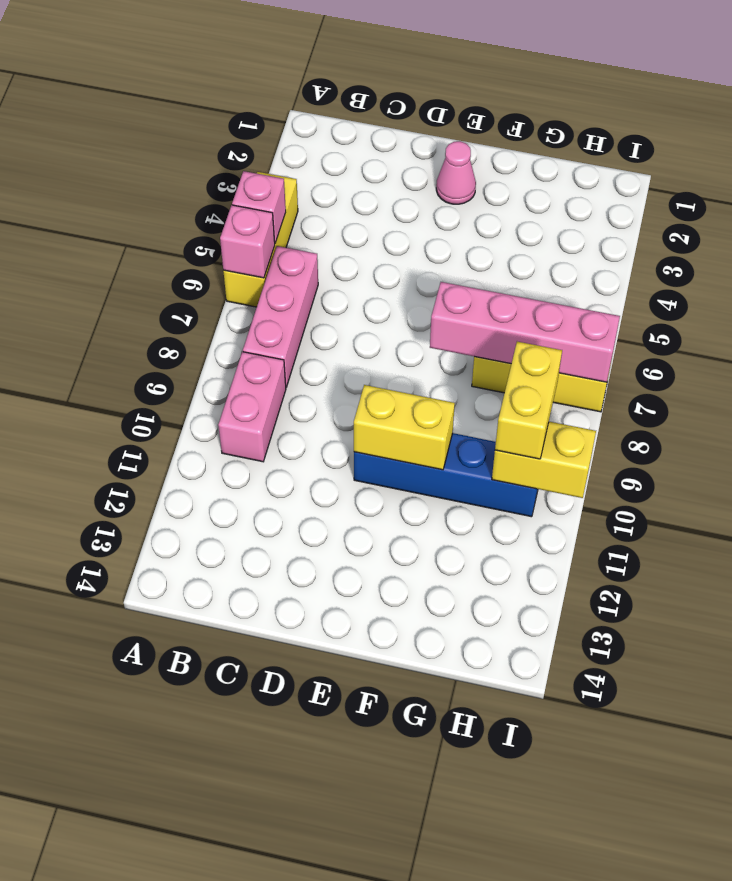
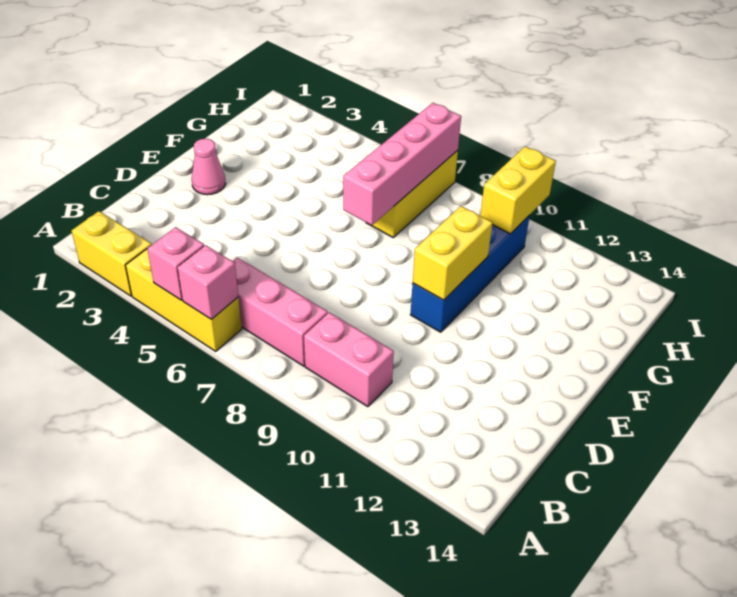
yellow brick H9:H10 level 3 -> yellow brick A2:A3 level 1

